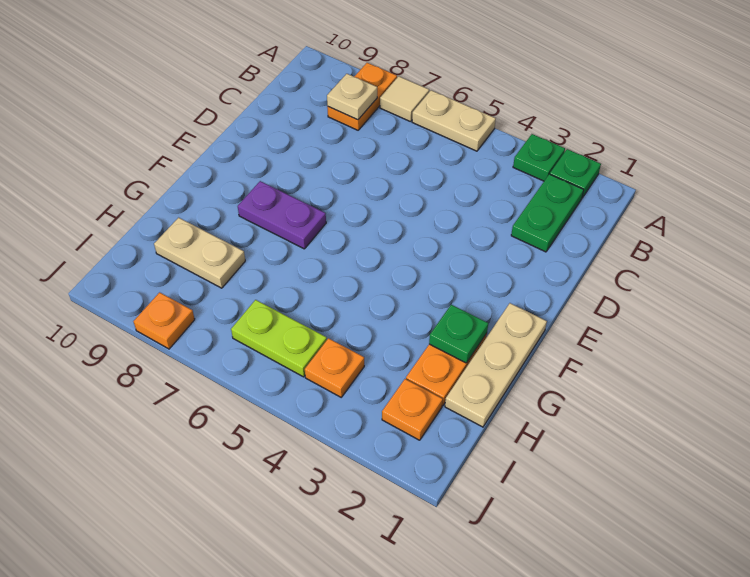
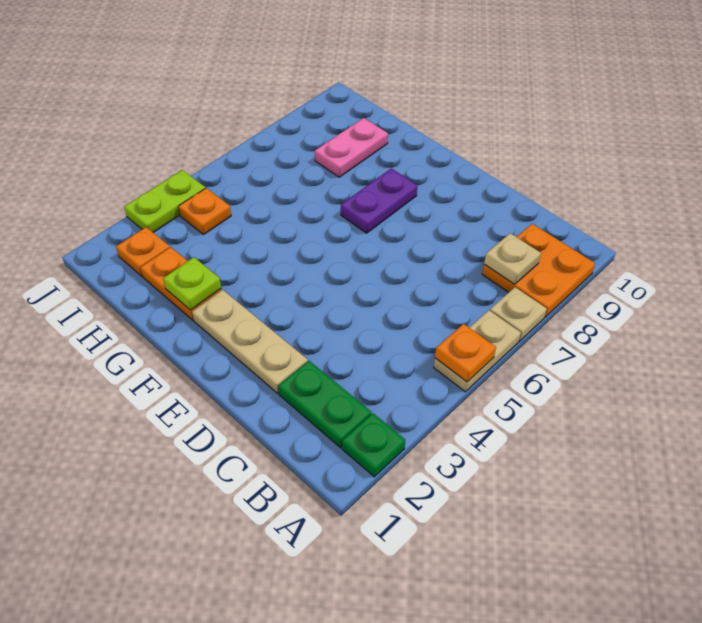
green plate A3 level 1 -> none
tan tile A7 level 1 -> tan plate A7 level 1
orange plate A8:B8 level 1 -> orange plate A8:B9 level 1
tan plate F1:H1 level 1 -> tan plate D2:F2 level 1
green plate G2 level 2 -> lime plate G2 level 2
tan plate H8:H9 level 1 -> pink plate H8:H9 level 1
lime plate I5:I6 level 1 -> lime plate J3:J4 level 1
orange plate J8 level 1 -> orange plate A5 level 2

